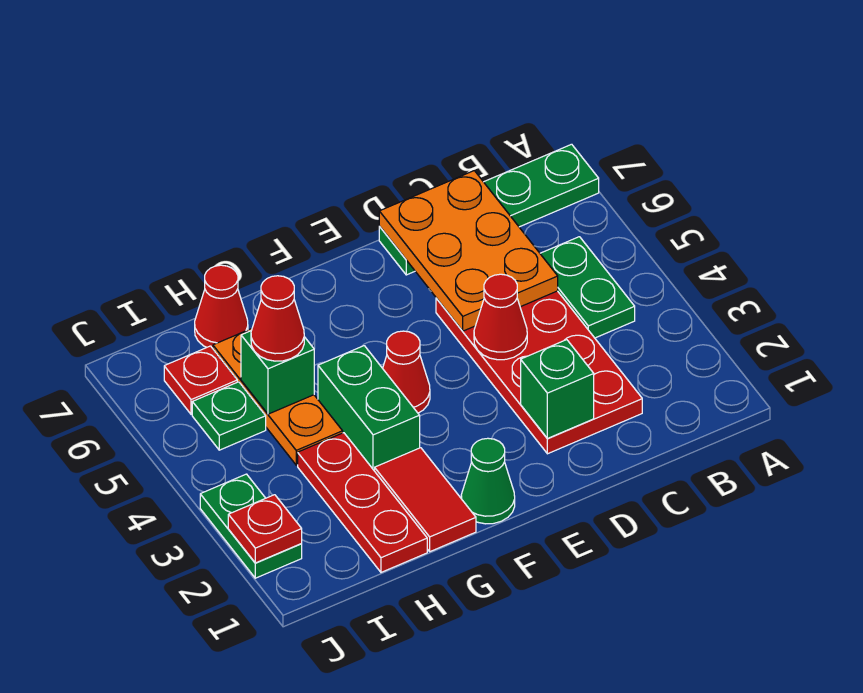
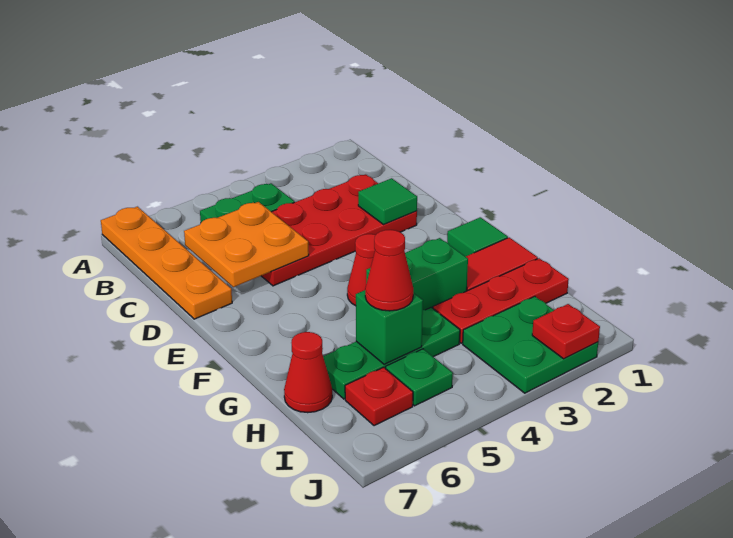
green plate A7:D7 level 1 -> orange plate A7:D7 level 1
orange plate C5:D7 level 2 -> orange plate C5:D6 level 2
green brick D2 level 2 -> green tile D2 level 2
red cone D4 level 2 -> none
green cone F1 level 1 -> green tile F1 level 1
orange plate H4:H6 level 1 -> green plate H4:H6 level 1
green plate J2:J3 level 1 -> green plate I2:J3 level 1

